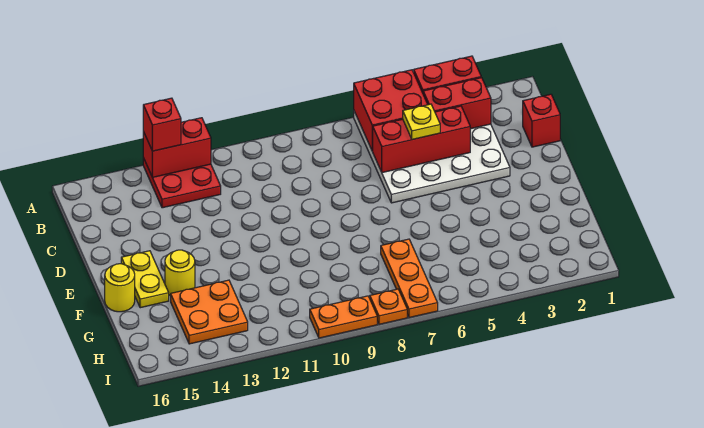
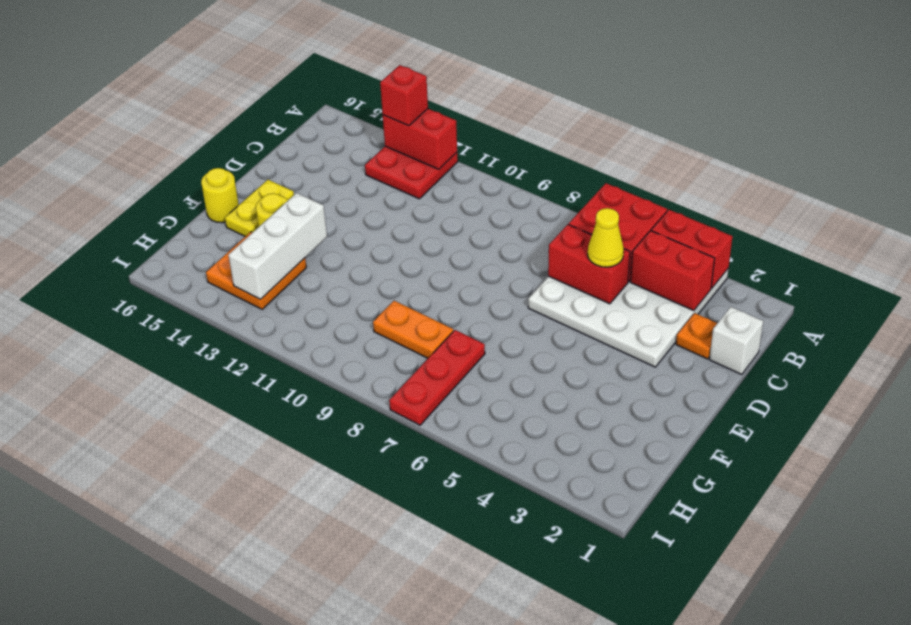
red brick C1 level 1 -> white brick C1 level 1
red brick C4:C6 level 2 -> red brick C5:C6 level 2
yellow plate C5 level 3 -> yellow cone C5 level 3
none -> white brick F13:H13 level 2
orange plate G7:I7 level 1 -> red plate G7:I7 level 1
orange plate I8 level 1 -> orange plate C2 level 1
orange plate I9:I10 level 1 -> orange plate G8:G9 level 1

